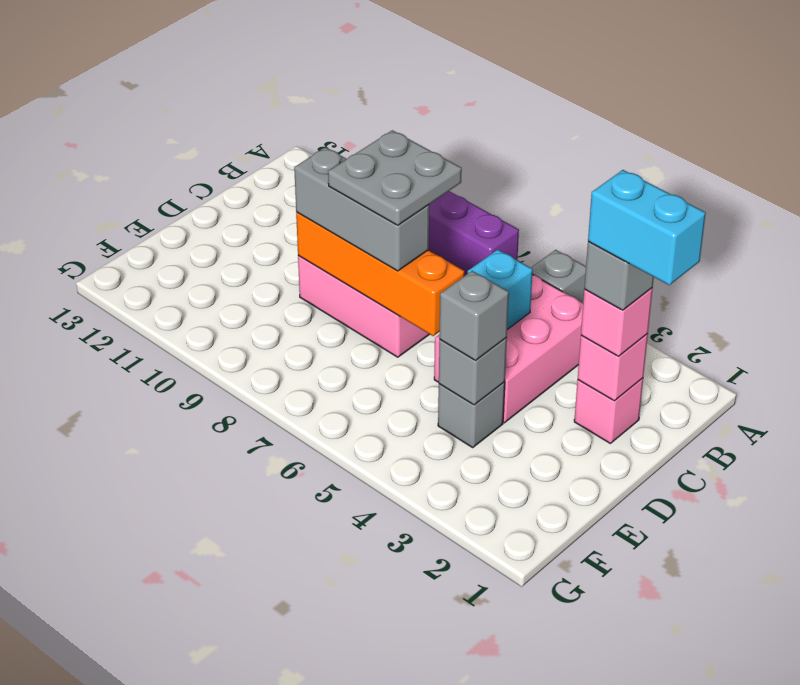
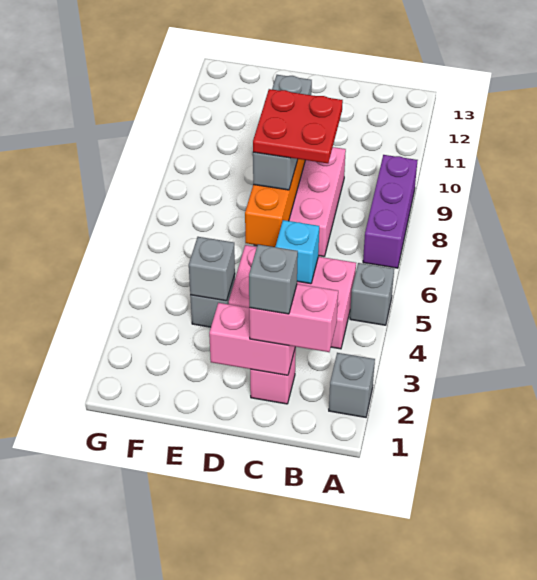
cyan brick C1:C2 level 5 -> none
pink brick C2 level 2 -> pink brick C2:D2 level 2
pink brick C2 level 3 -> pink brick B2:C2 level 3
grey plate C7:D8 level 4 -> red plate C7:D8 level 4
grey brick E4 level 3 -> grey brick A2 level 1

